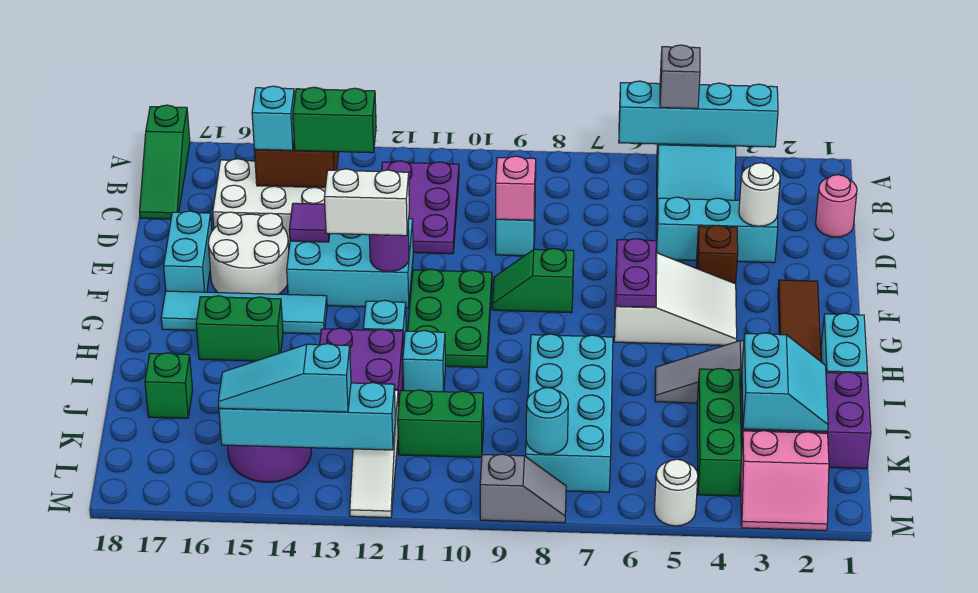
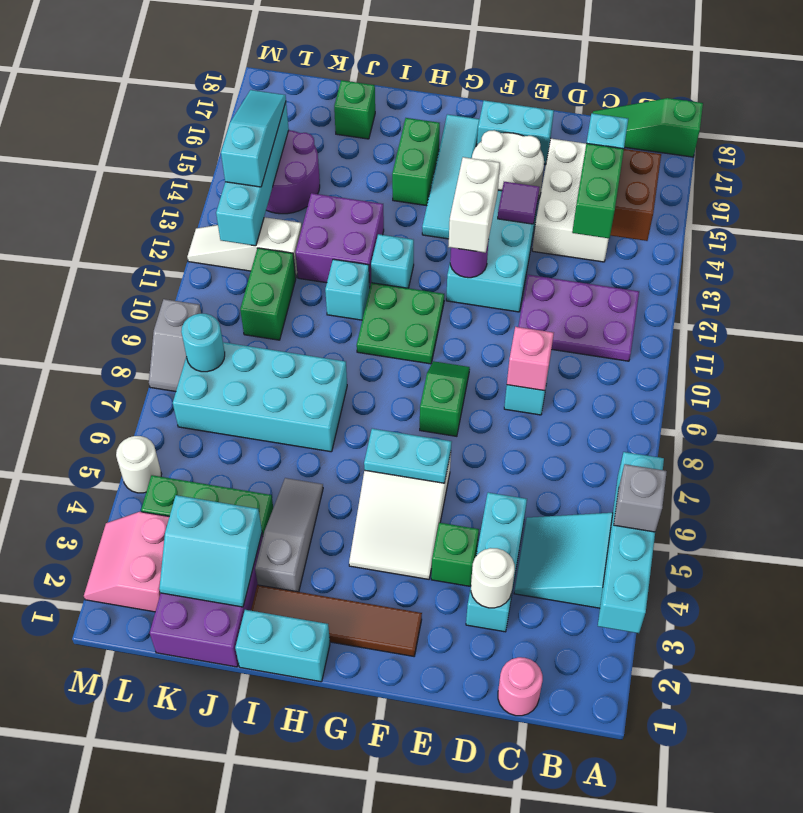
brown brick E4 level 1 -> green brick E4 level 1
purple plate F6:G6 level 2 -> cyan plate F6:G6 level 2
green plate F10:H11 level 1 -> green plate G10:H11 level 1

